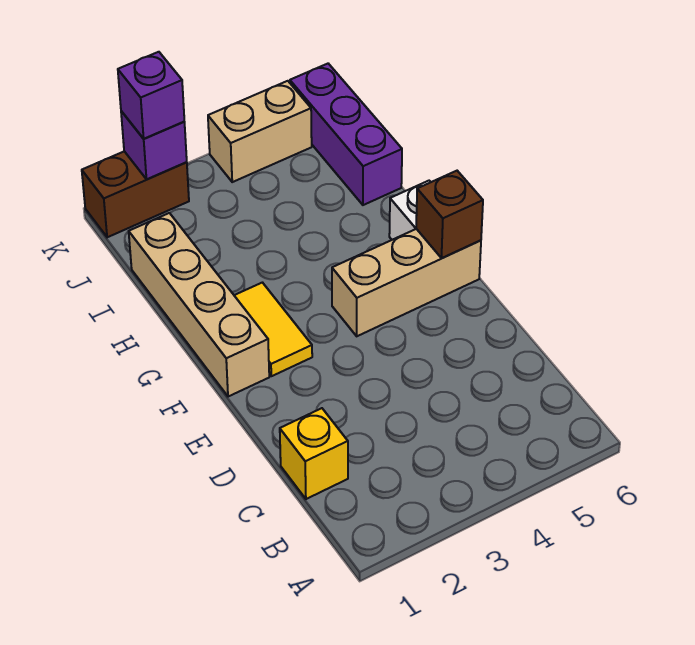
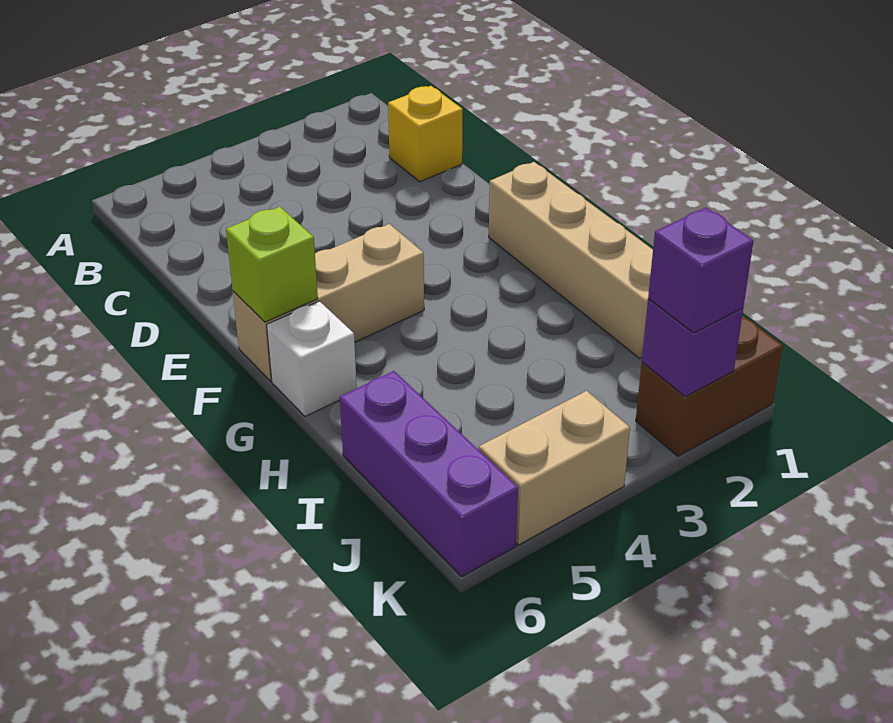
yellow tile F2:G2 level 1 -> none
brown brick F6 level 2 -> lime brick F6 level 2

